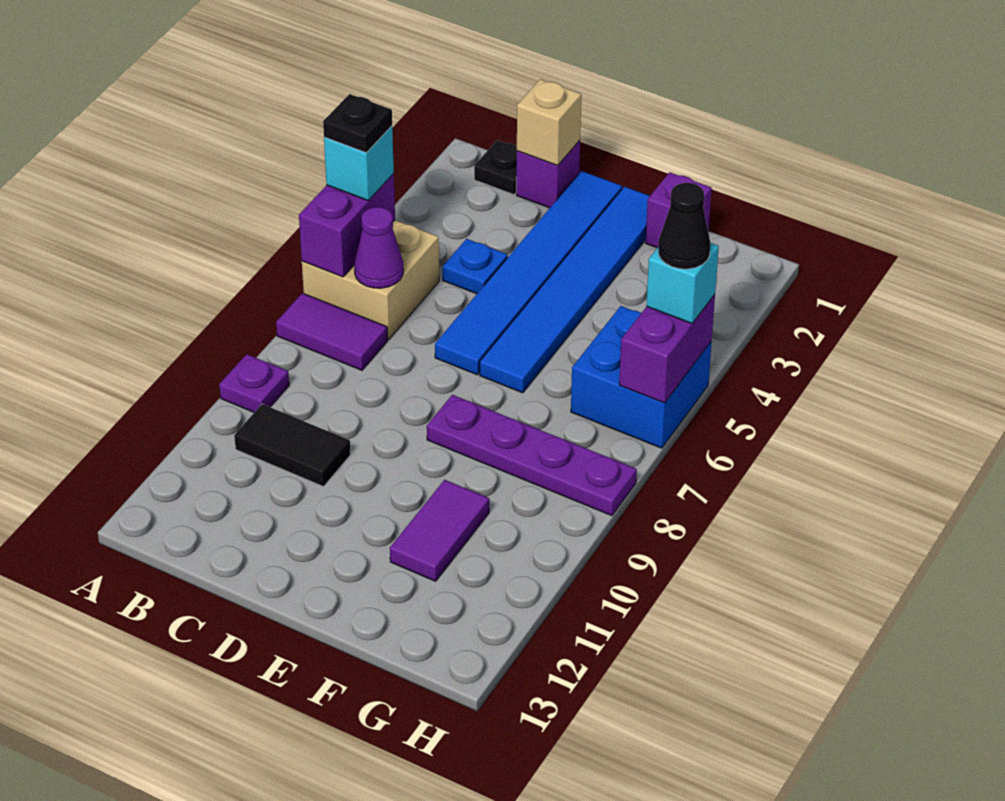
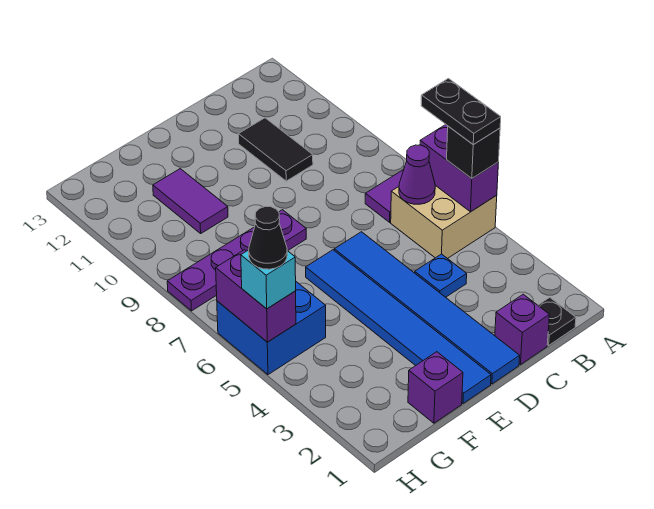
cyan brick A5 level 3 -> black brick A5 level 3
black plate A5 level 4 -> black plate A5:A6 level 4
purple plate A9 level 1 -> none
black tile B10:C10 level 1 -> black tile C10:C11 level 1
tan brick C1 level 2 -> none

